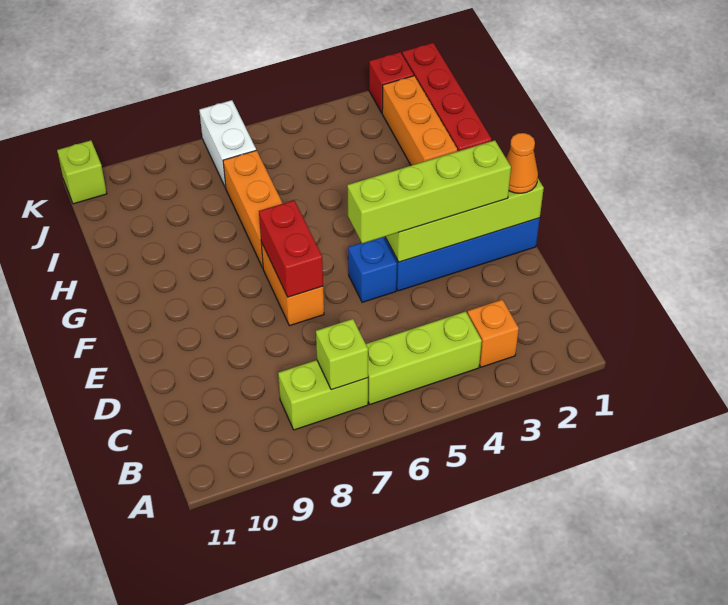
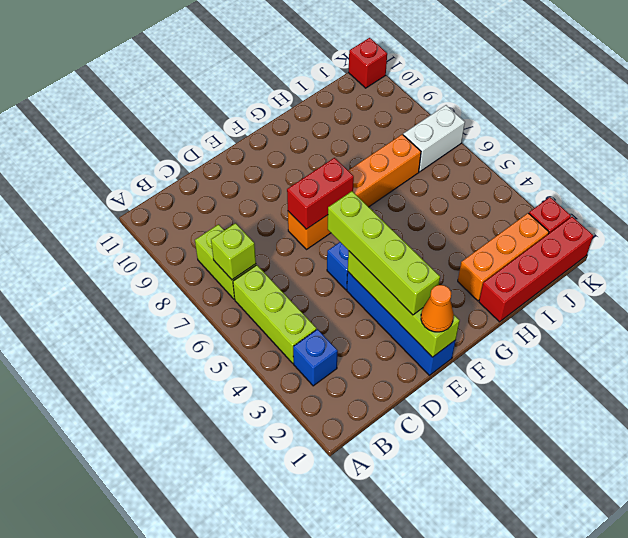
orange brick B3 level 1 -> blue brick B3 level 1
lime brick K11 level 1 -> red brick K11 level 1

